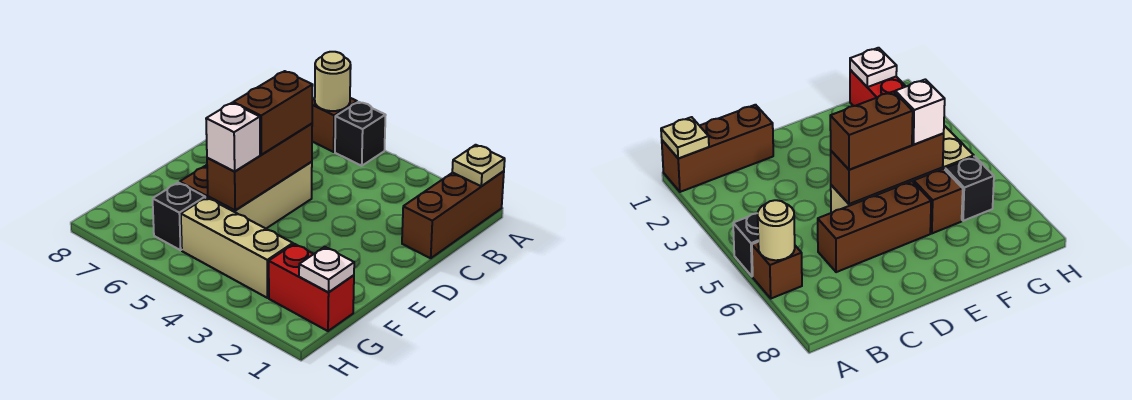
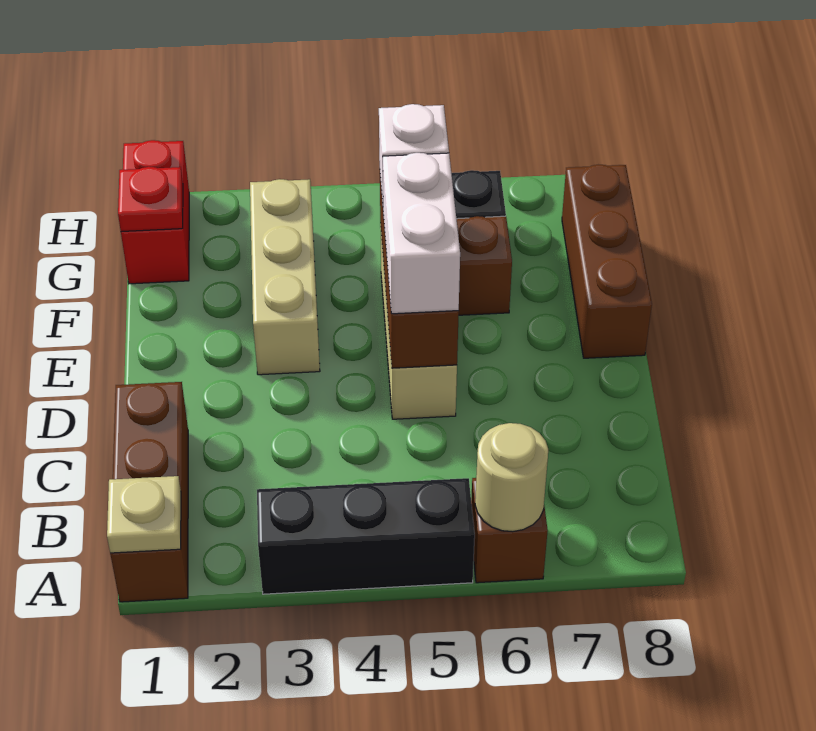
black brick A5 level 1 -> black brick A3:A5 level 1
brown brick C6:E6 level 1 -> brown brick E8:G8 level 1
brown brick D5:E5 level 3 -> white brick D5:E5 level 3
red brick G1:G2 level 1 -> red brick G1:H1 level 1
white plate G1 level 2 -> red plate G1 level 2
tan brick G3:G5 level 1 -> tan brick E3:G3 level 1

